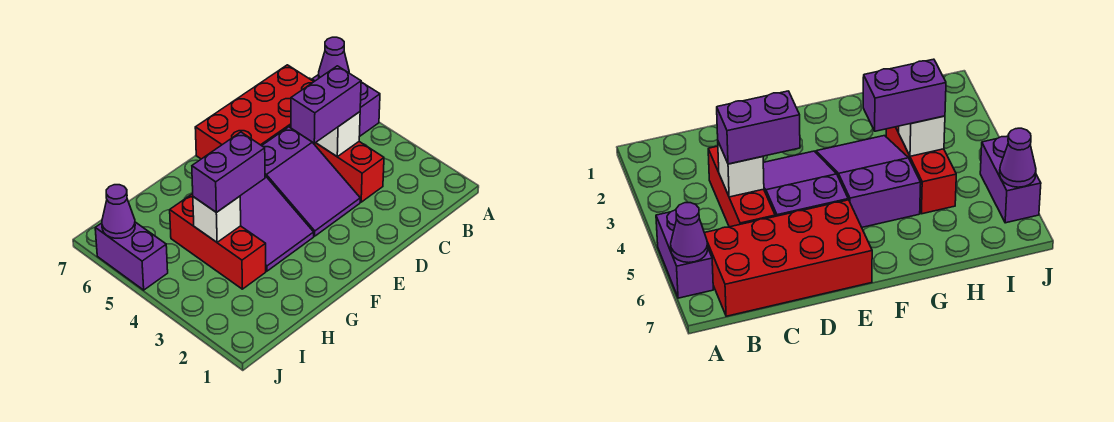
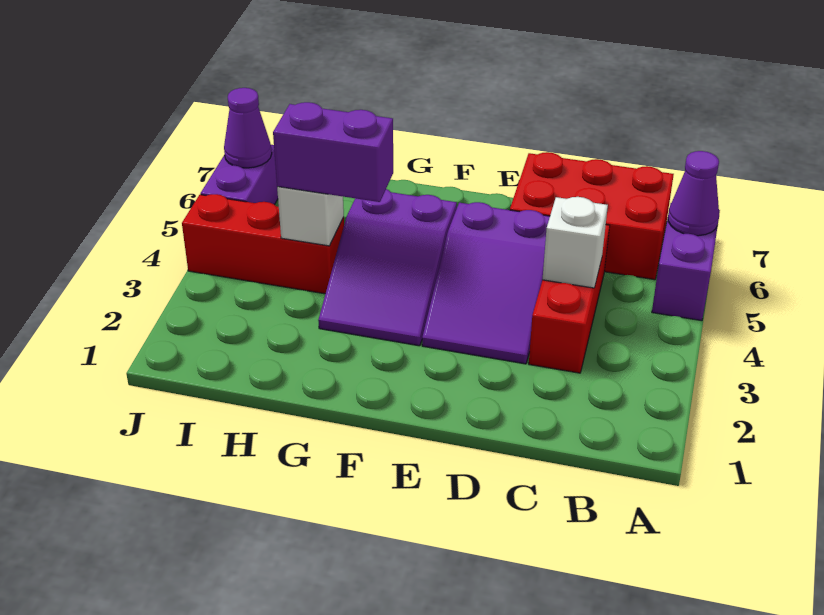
red brick B6:E7 level 1 -> red brick B6:D7 level 1
purple brick C4:D4 level 3 -> none
red brick H3:H5 level 1 -> red brick H4:J4 level 1

